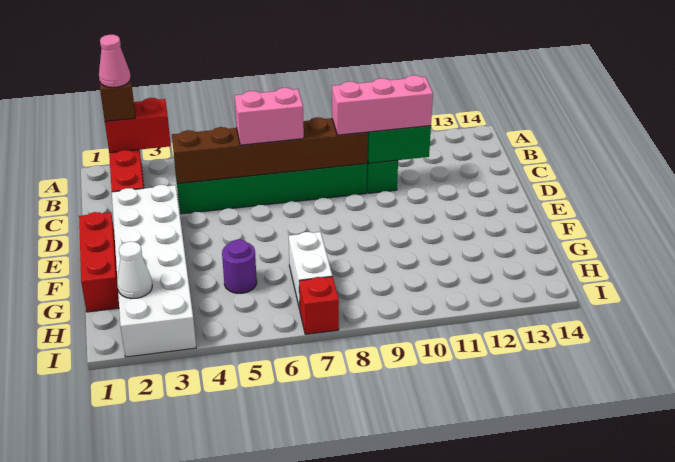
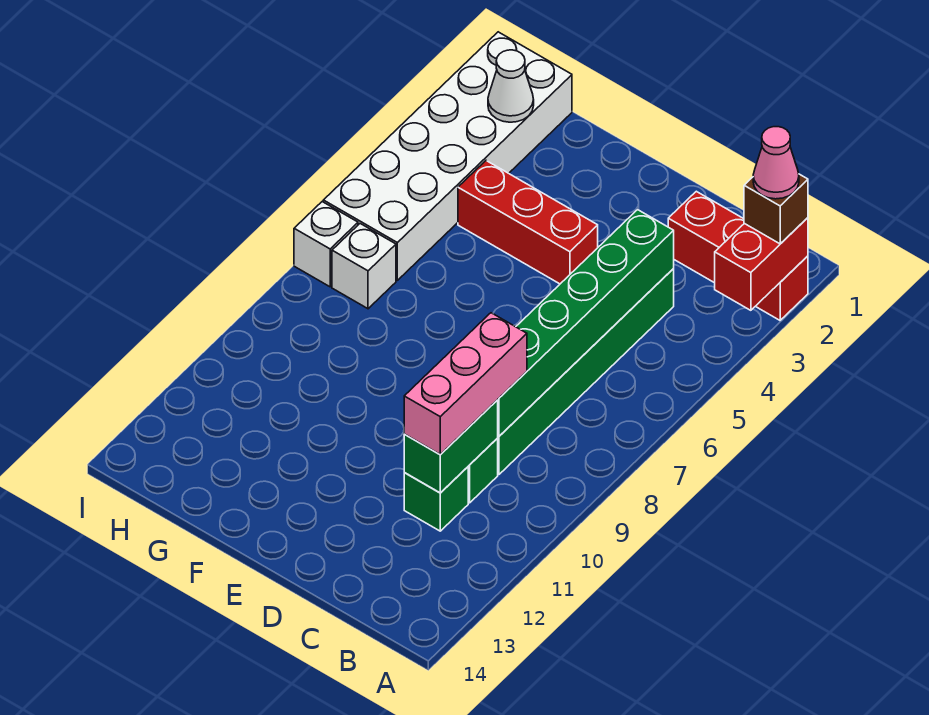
brown brick C4:C9 level 2 -> green brick C4:C9 level 2
pink brick C6:C7 level 3 -> none
none -> green brick C11 level 1
white brick D2:I3 level 1 -> white brick H1:I6 level 1
red brick E1:G1 level 1 -> red brick E4:G4 level 1
purple round brick G5 level 1 -> none
white brick G7:H7 level 1 -> white brick H7 level 1
red brick I7 level 1 -> white brick I7 level 1

